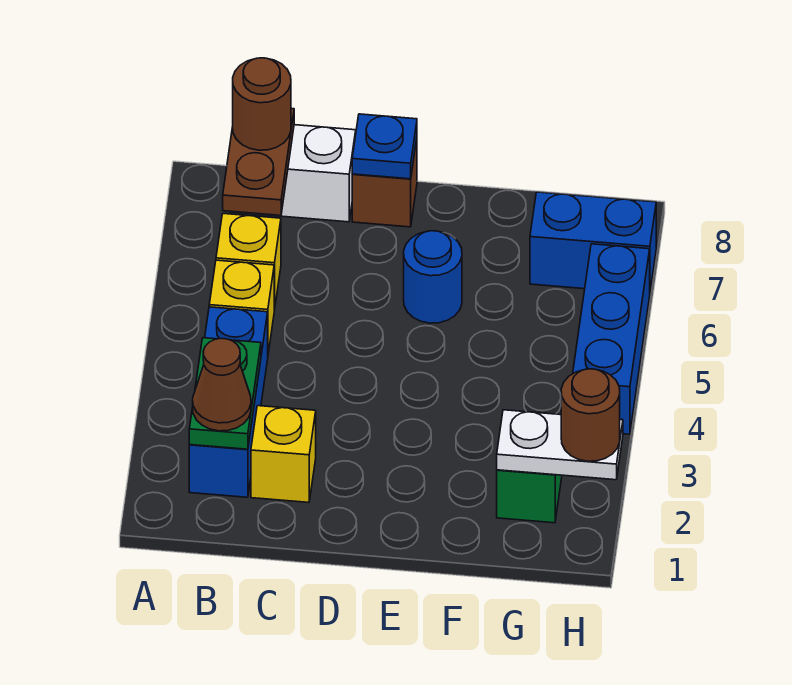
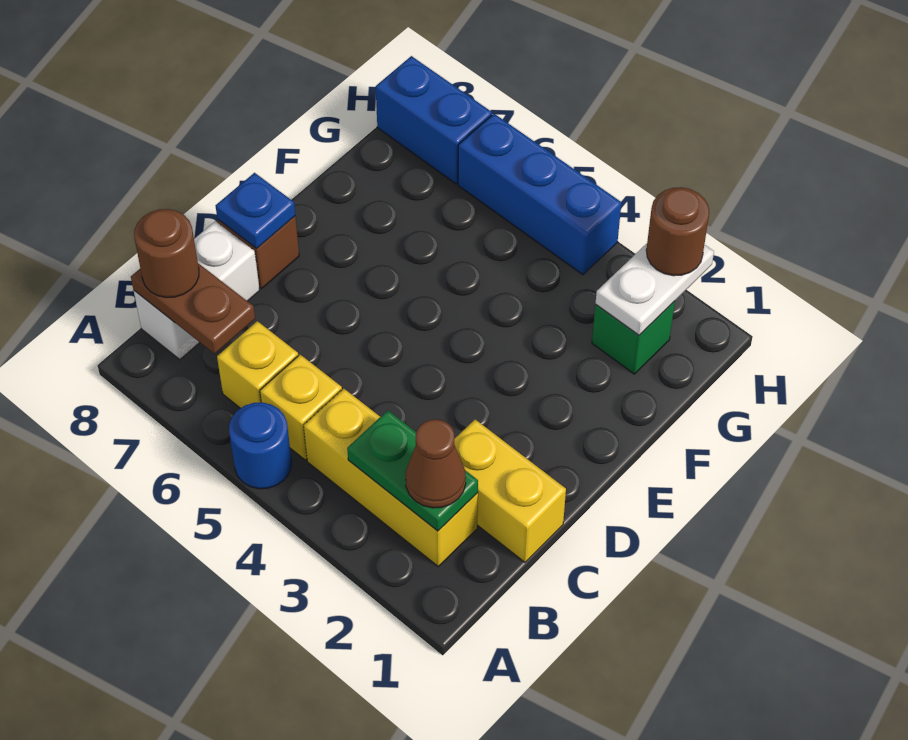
blue brick B2:B4 level 1 -> yellow brick B2:B4 level 1
yellow brick C2 level 1 -> yellow brick C1:C2 level 1
blue round brick E6 level 1 -> blue round brick A5 level 1
blue brick G7:H7 level 1 -> blue brick H7:H8 level 1

